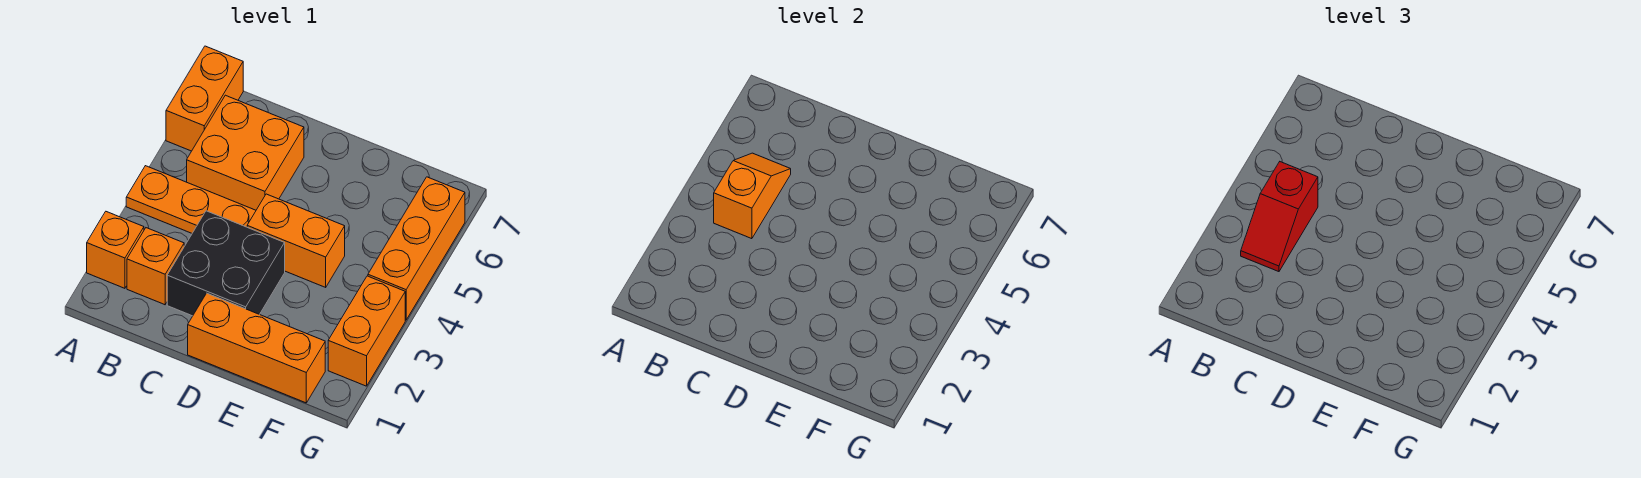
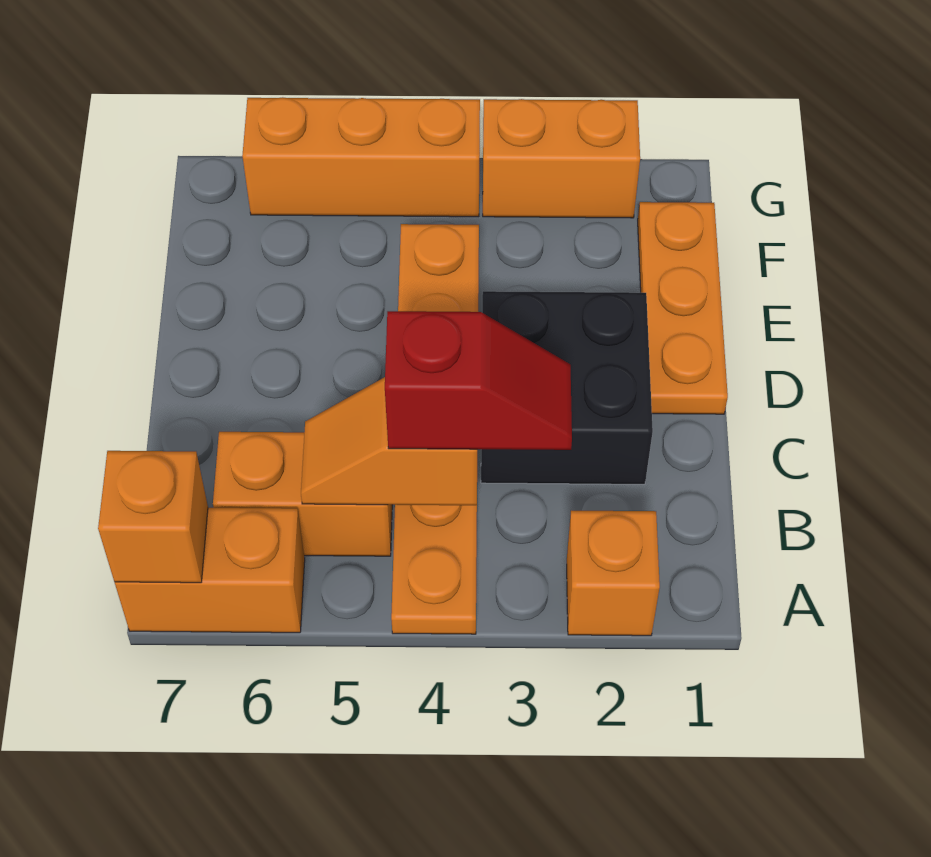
orange brick B2 level 1 -> orange brick A7 level 2
orange brick B5:C6 level 1 -> orange brick B5:B6 level 1
orange brick D1:F1 level 1 -> orange plate D1:F1 level 1

